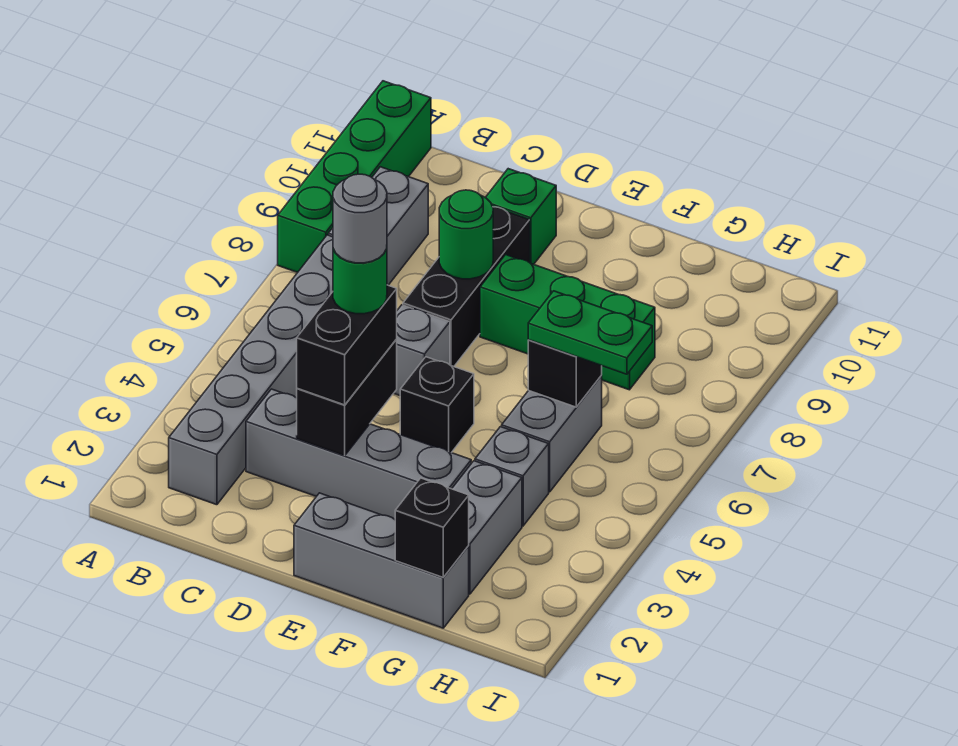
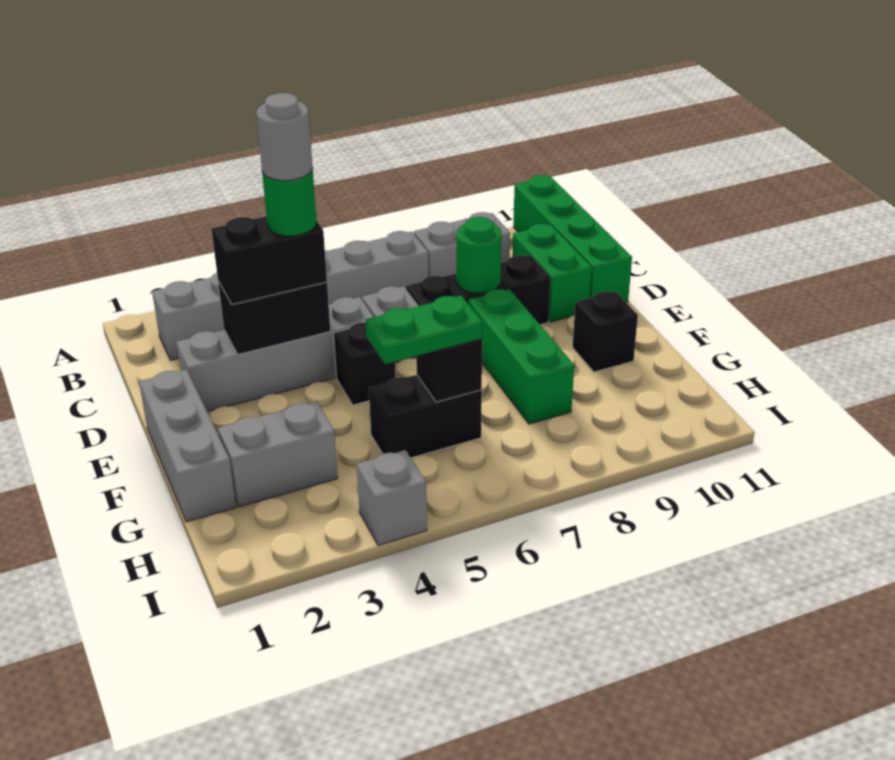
green brick A8:A11 level 1 -> green brick A11:D11 level 1
grey brick C3:F3 level 1 -> grey brick D2:D5 level 1
green brick D10 level 1 -> green brick C10:D10 level 1
black brick G1 level 2 -> black brick F10 level 1
grey brick G4 level 1 -> grey brick I4 level 1
grey brick G5:G6 level 1 -> black brick G5:G6 level 1
green plate G6:H6 level 3 -> green plate G5:G6 level 3

